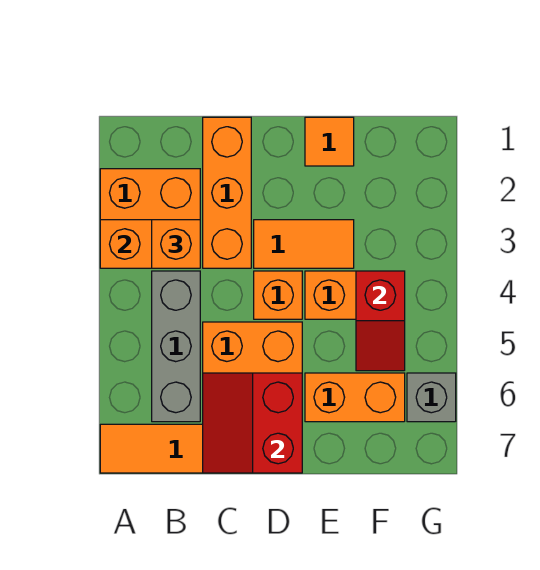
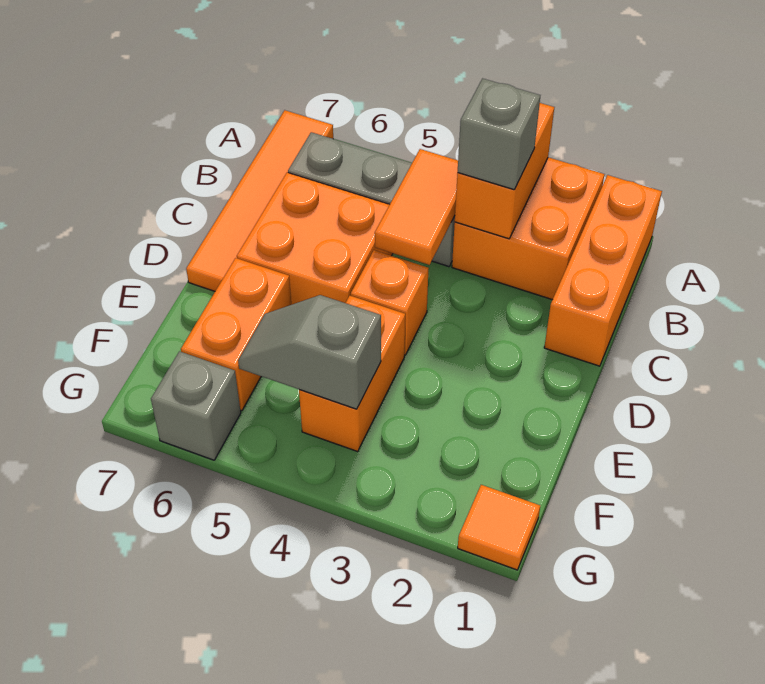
orange brick B3 level 3 -> grey brick B3 level 3
orange brick C1:C3 level 1 -> orange brick A1:C1 level 1
red slope C6:D7 level 2 top D -> none
orange tile D3:E3 level 1 -> orange tile B4:C4 level 2
orange tile E1 level 1 -> orange tile G1 level 1
red slope F4:F5 level 2 top 4 -> grey slope F4:F5 level 2 top 4

